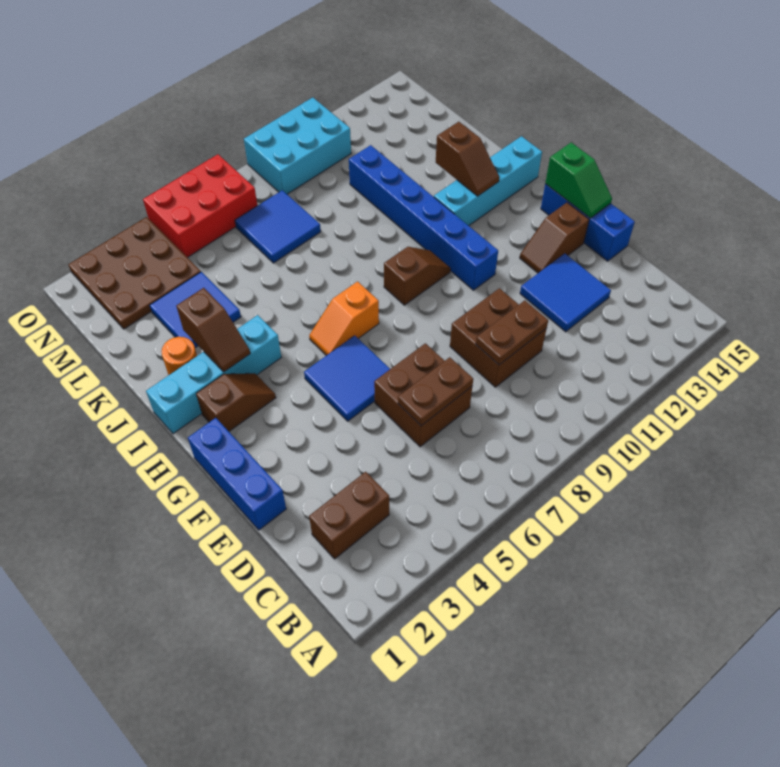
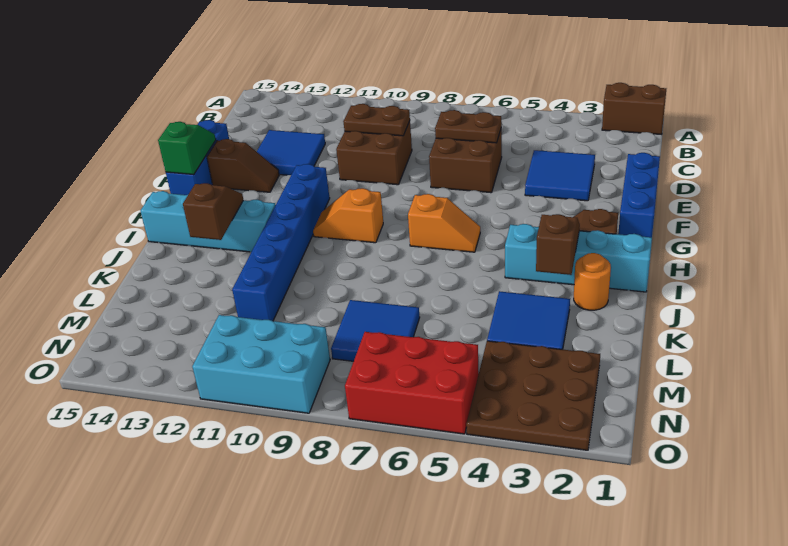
brown brick C2:C3 level 1 -> brown brick A1:A2 level 1
blue tile F5:G6 level 1 -> blue tile D3:E4 level 1
brown slope H9:H10 level 1 top 9 -> orange slope H9:H10 level 1 top 9

